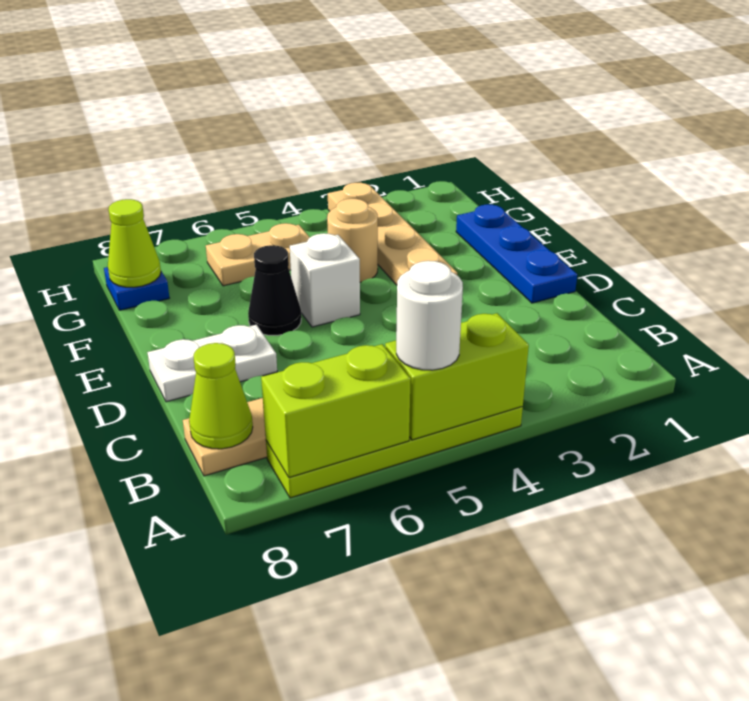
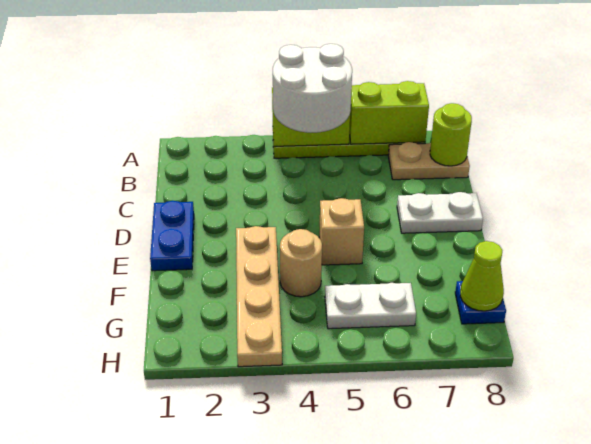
white round brick A5 level 3 -> white round brick A4:B5 level 3
lime cone B8 level 2 -> lime round brick B8 level 2
blue plate D1:F1 level 1 -> blue plate D1:E1 level 1
white brick E5 level 1 -> tan brick E5 level 1
black cone E6 level 1 -> none
tan plate G5:G6 level 1 -> white plate G5:G6 level 1

